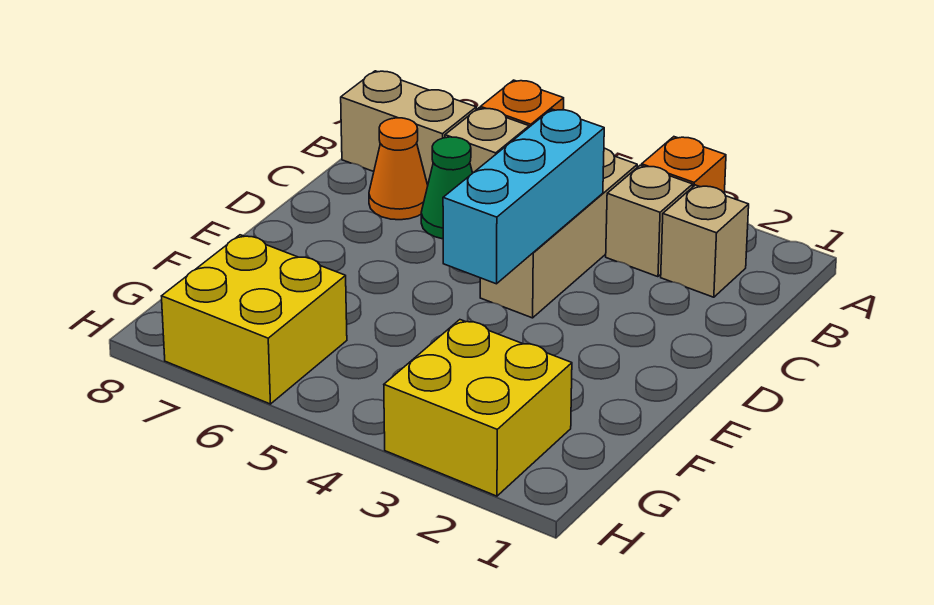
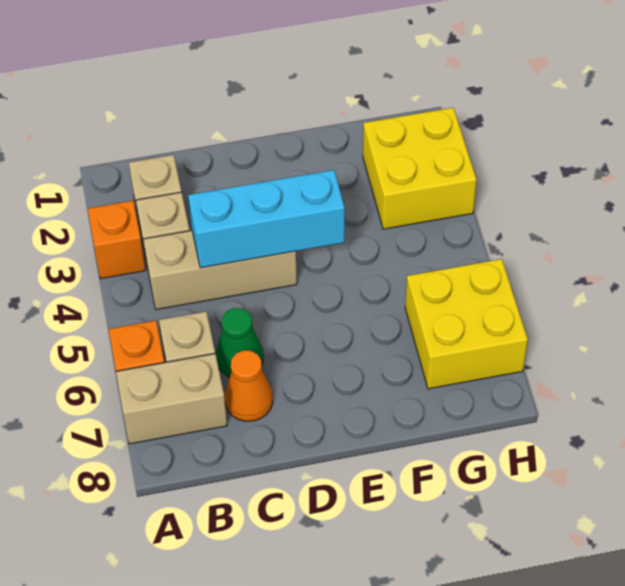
tan brick B7:B8 level 1 -> tan brick A7:B7 level 1

